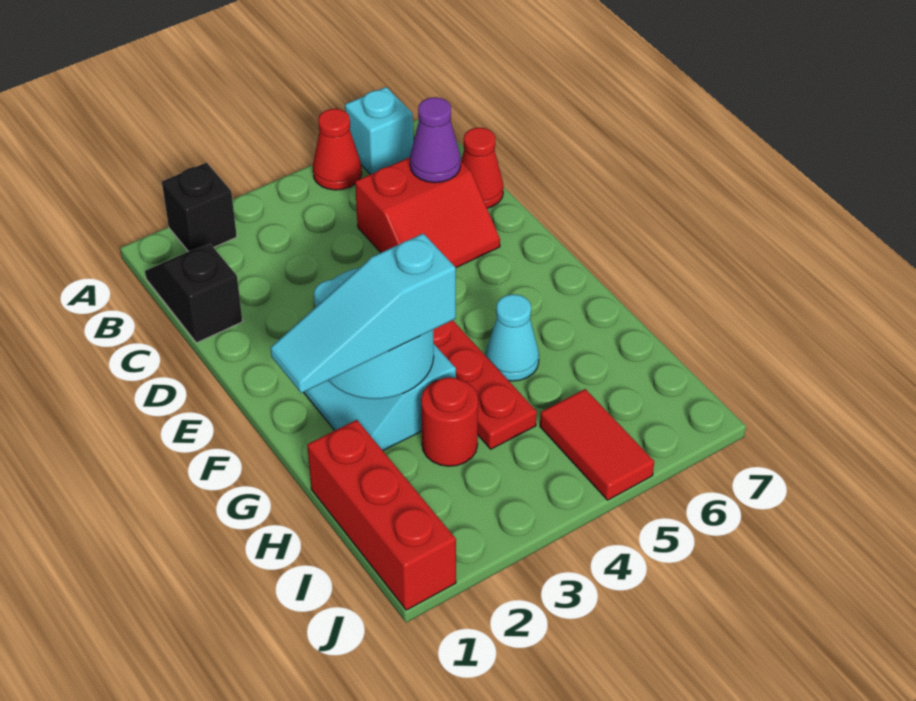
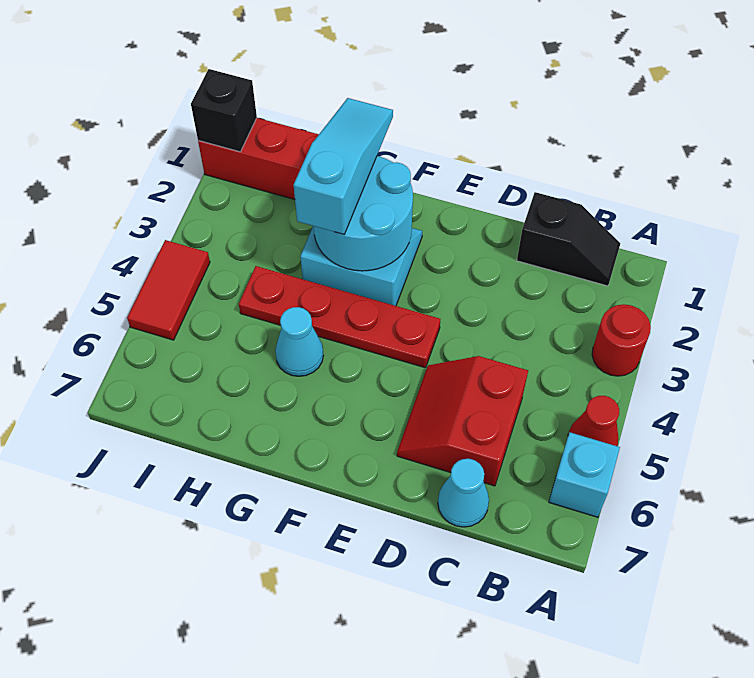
black brick A2 level 1 -> black brick J1 level 2
purple cone C6 level 2 -> none
red cone C7 level 1 -> cyan cone C7 level 1
red round brick H3 level 1 -> red round brick A3 level 1
red tile I5:J5 level 1 -> red tile J4:J5 level 1

